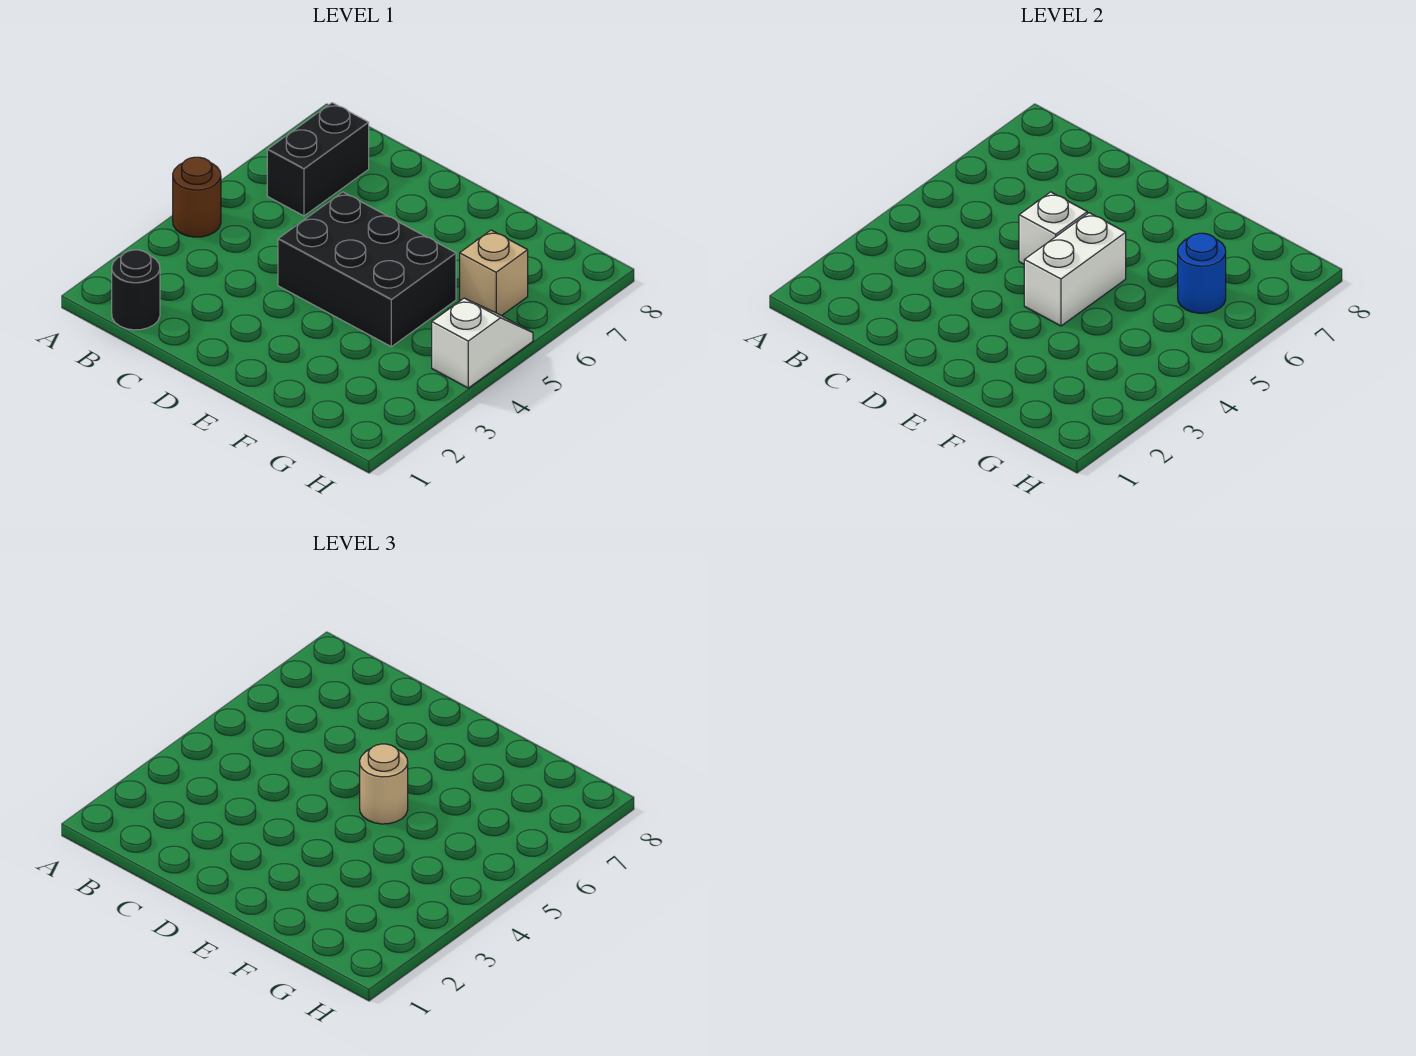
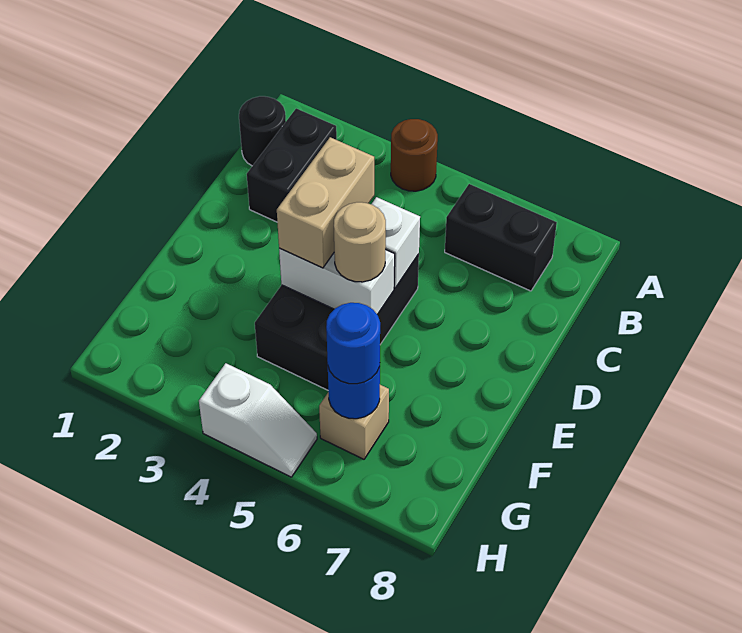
none -> black brick B2:C2 level 1
none -> tan brick D4:E4 level 3
none -> blue round brick G6 level 3

